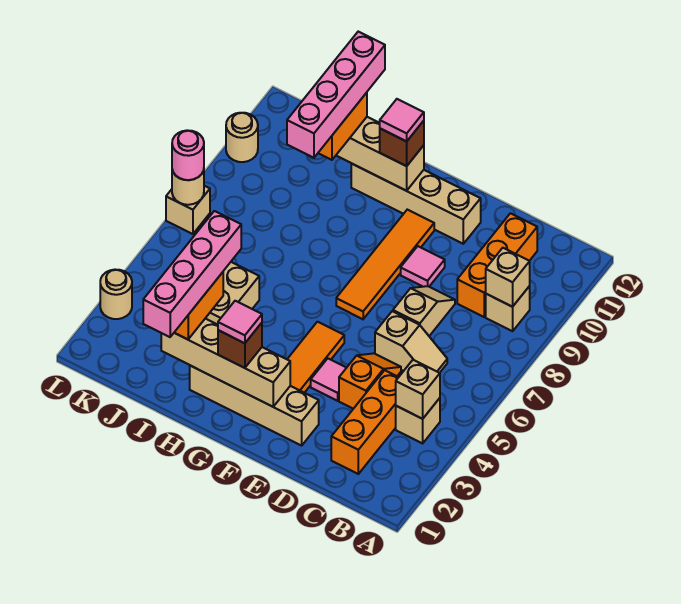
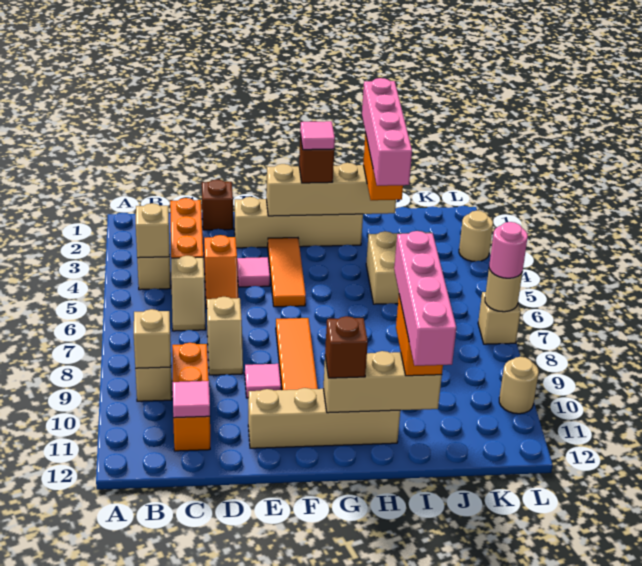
tan slope C6:D6 level 1 top D -> tan slope C5:C6 level 1 top 5
none -> brown brick D1 level 1
pink tile G11 level 4 -> pink tile C11 level 2

